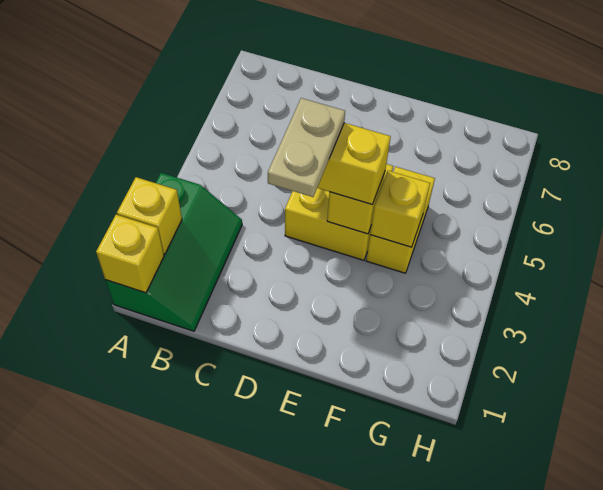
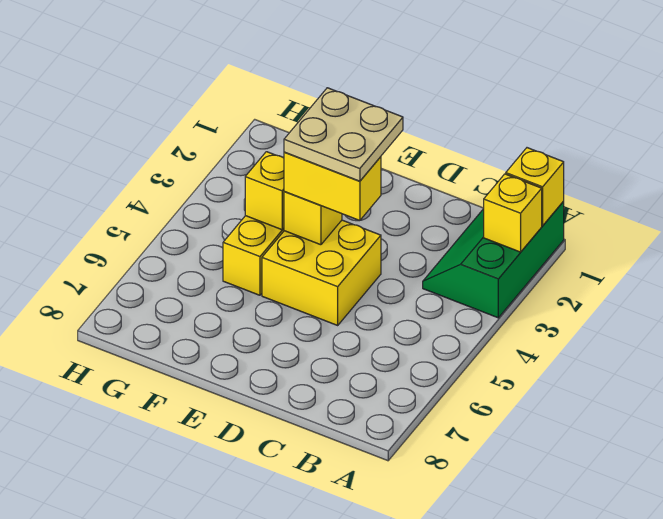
tan plate D3:D4 level 4 -> tan plate D3:E4 level 4

